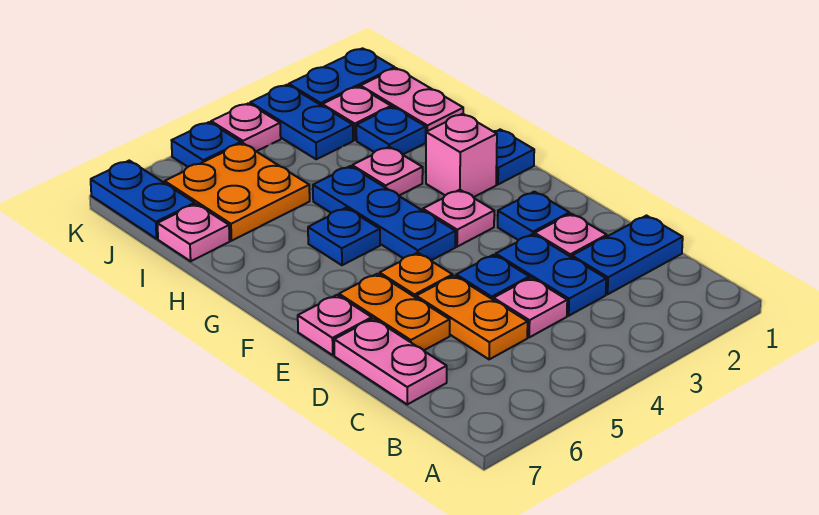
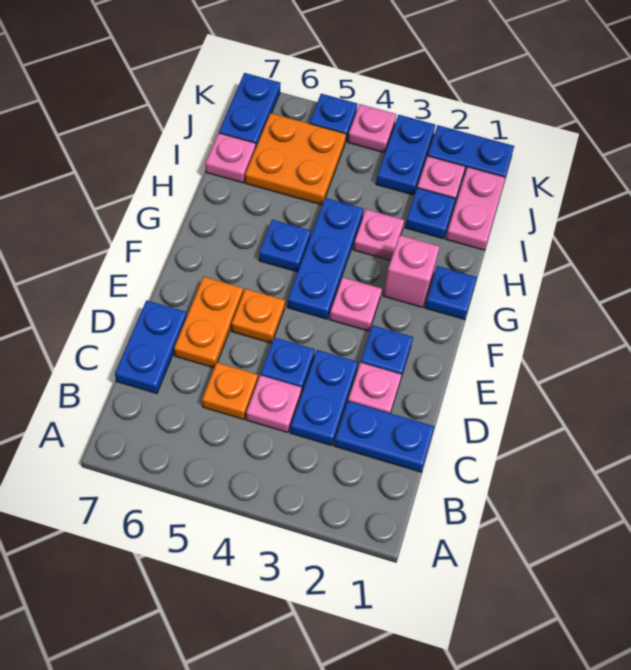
orange plate C5:D5 level 1 -> orange plate C5 level 1
pink plate C7:D7 level 1 -> blue plate C7:D7 level 1
pink plate E7 level 1 -> none

